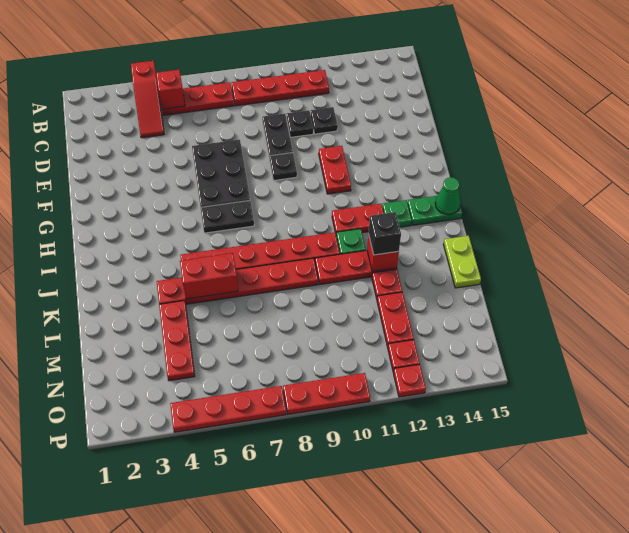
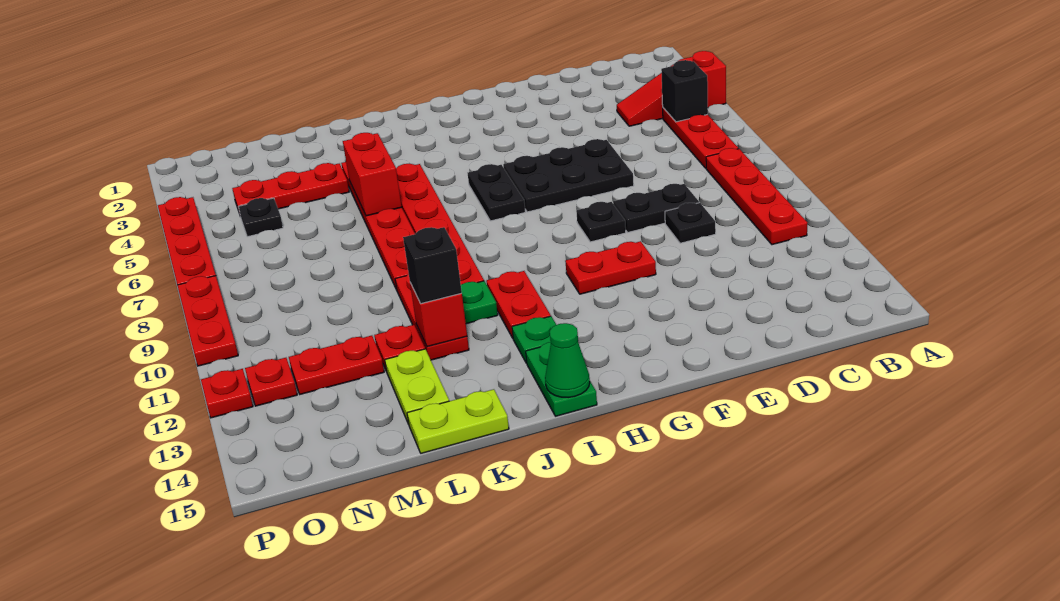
red brick B5 level 2 -> black brick B5 level 2
black plate D11 level 1 -> black plate N5 level 1
none -> lime plate L13:L14 level 1

